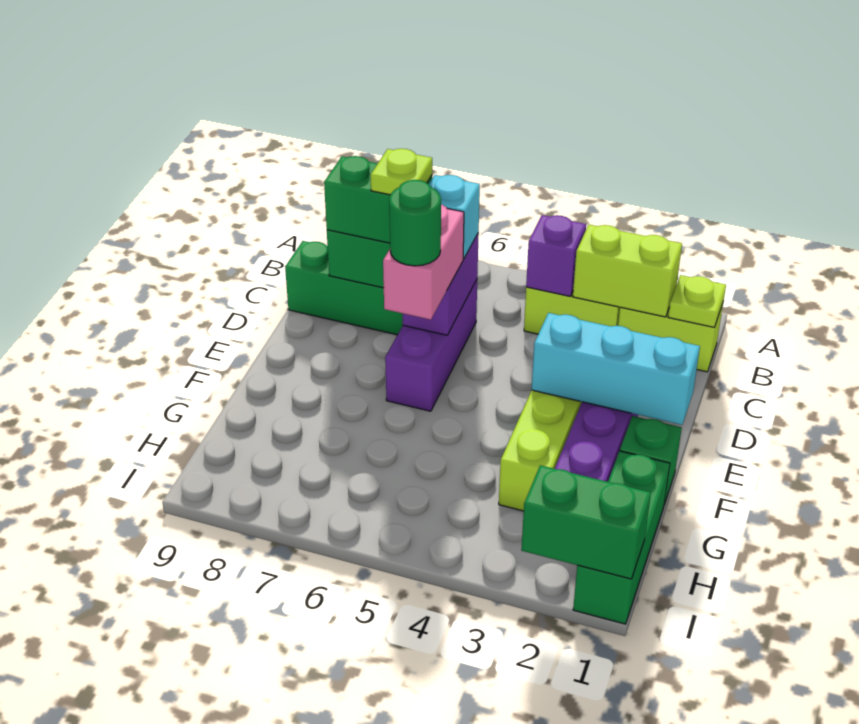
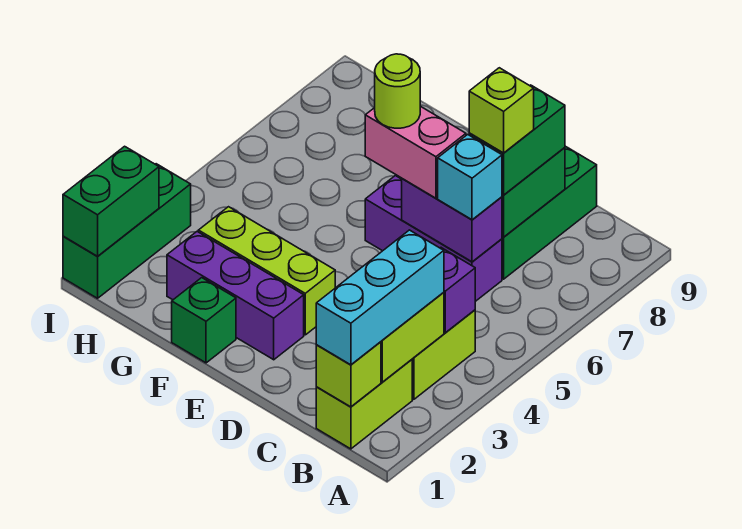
lime plate B1 level 2 -> lime brick B1 level 2
lime plate C7 level 4 -> lime brick C7 level 4
cyan brick E1:E3 level 2 -> cyan brick B1:B3 level 3
green round brick E6 level 4 -> lime round brick E6 level 4
green brick G1:I1 level 1 -> green brick I1:I3 level 1

